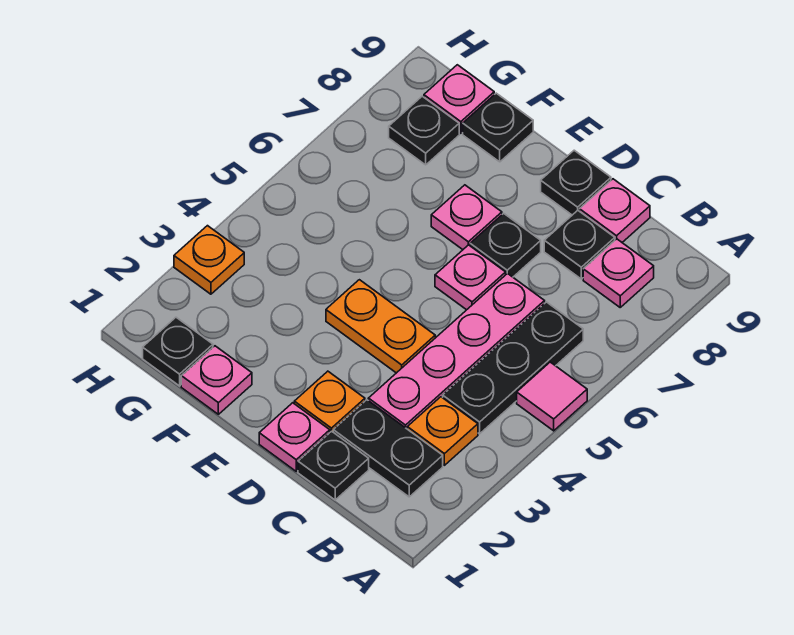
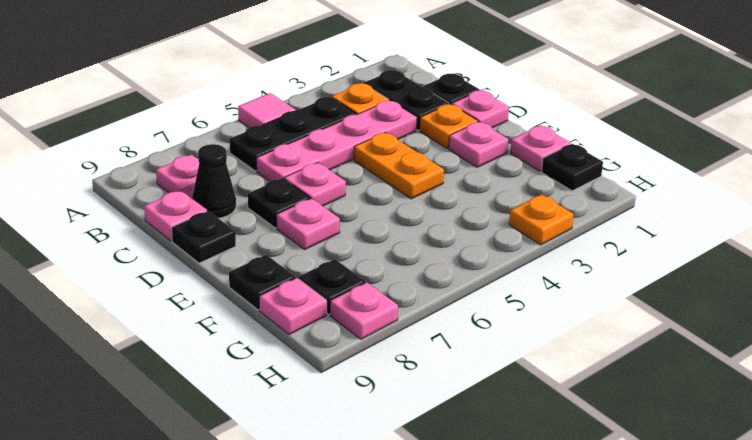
black plate C8 level 1 -> black cone C8 level 1
none -> pink plate E2 level 1
none -> pink plate H8 level 1

